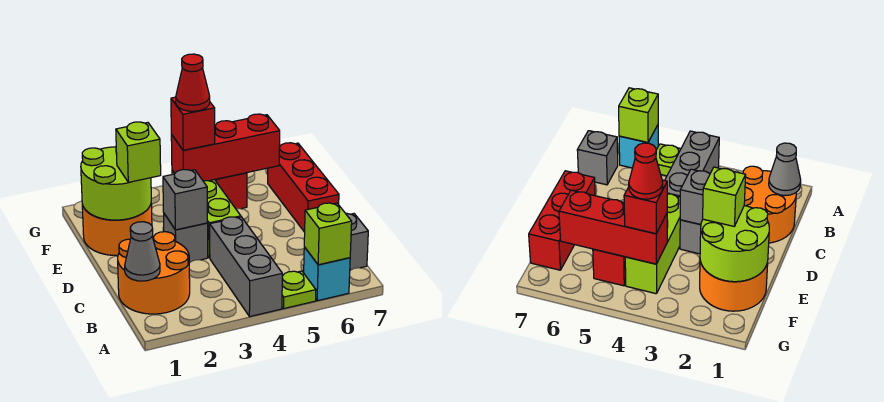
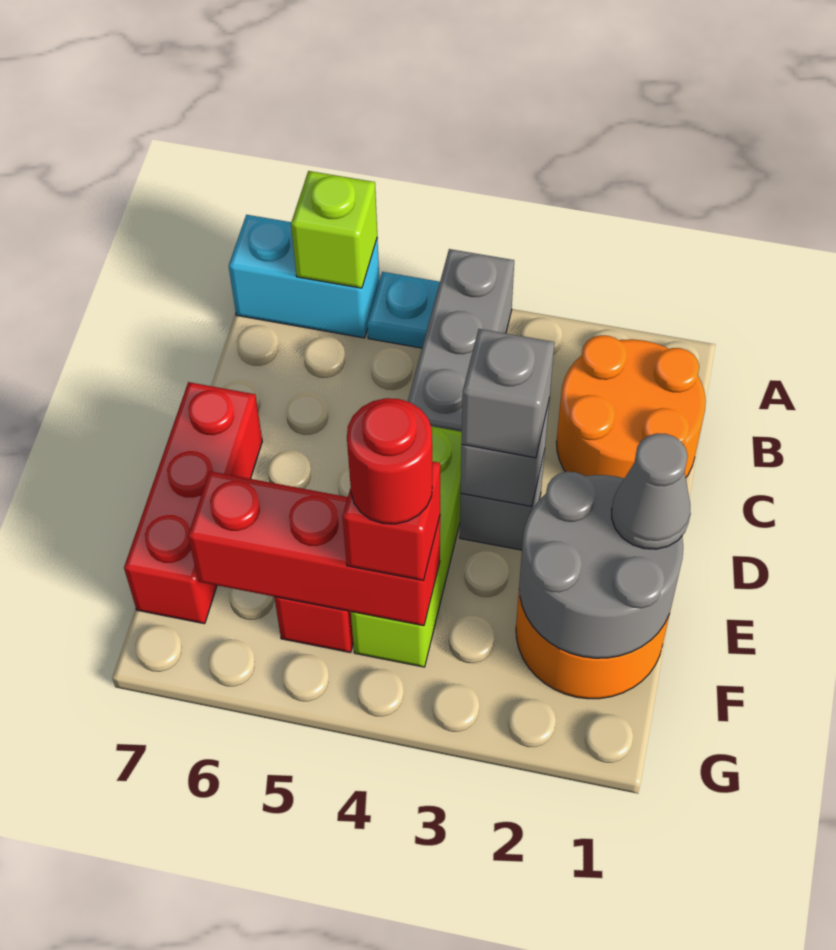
lime plate A5 level 1 -> cyan plate A5 level 1
cyan brick A6 level 1 -> cyan brick A6:A7 level 1
grey cone B1 level 2 -> grey cone E1 level 3
grey brick B7 level 1 -> grey brick D3 level 3
lime round brick E1:F2 level 2 -> grey round brick E1:F2 level 2
lime brick E2 level 3 -> none
red cone F4 level 4 -> red round brick F4 level 4

